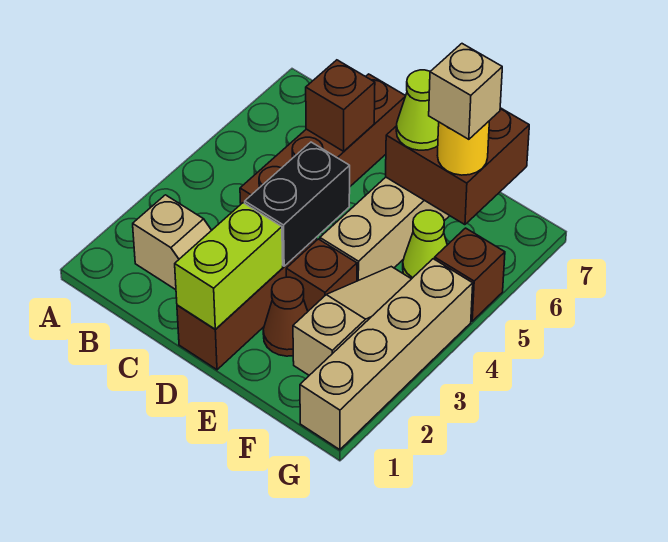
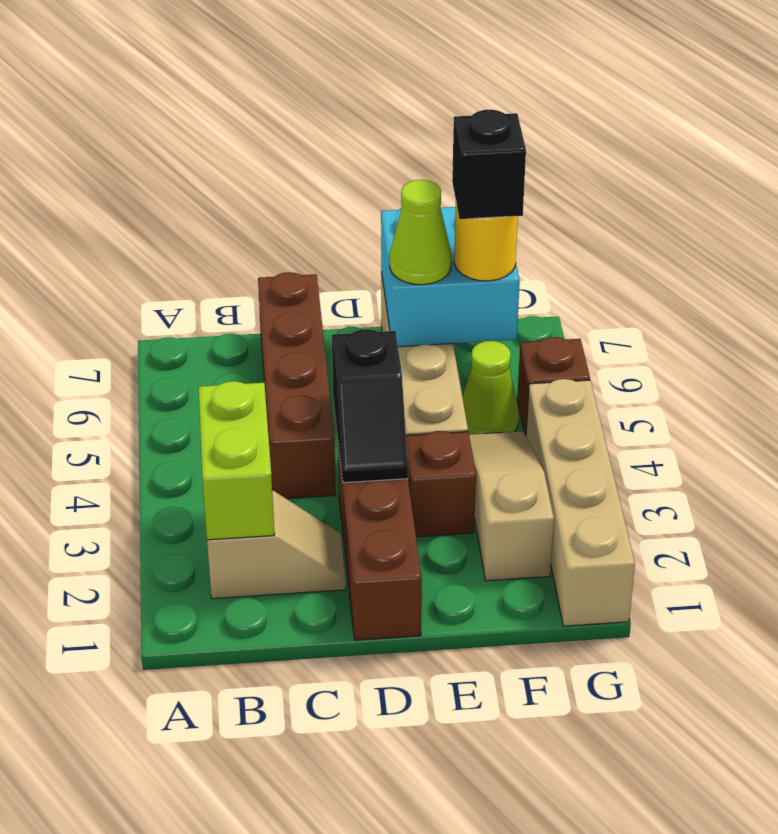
brown brick C6 level 2 -> none
lime brick D1:D2 level 2 -> lime brick B2:B3 level 2
black brick D3:D4 level 2 -> black slope D3:D4 level 2 top 4
brown cone E2 level 1 -> none
brown brick E6:F7 level 2 -> cyan brick E6:F7 level 2
tan brick F6 level 4 -> black brick F6 level 4

